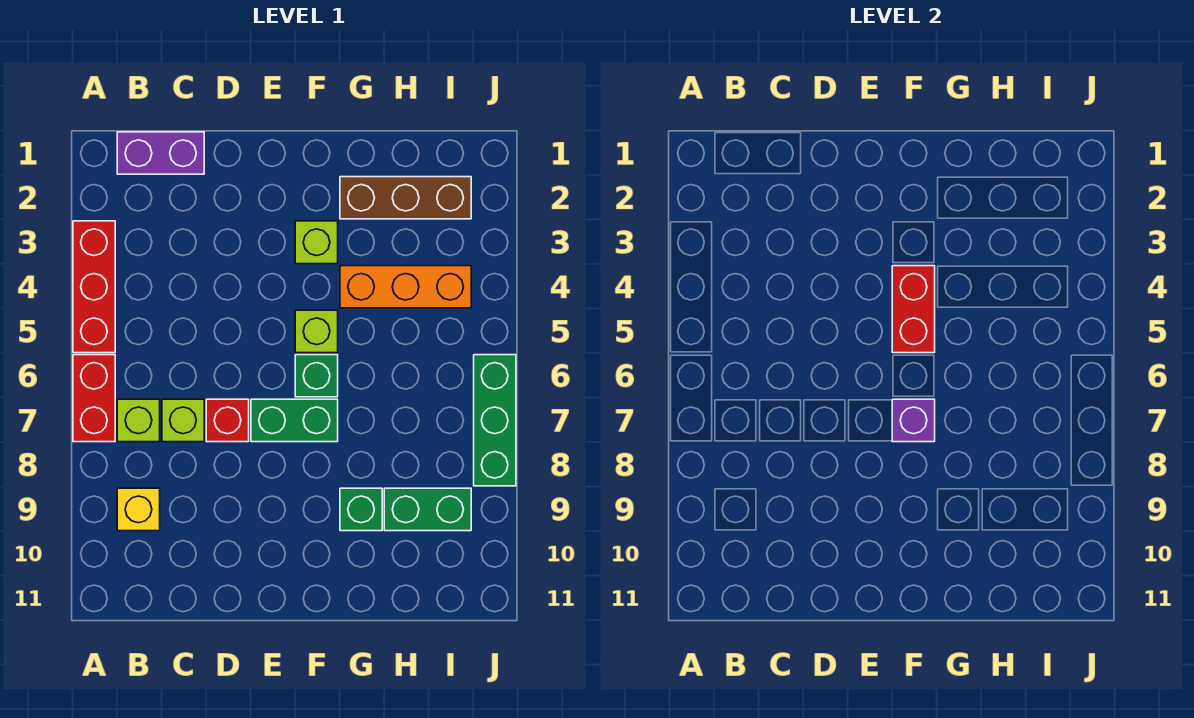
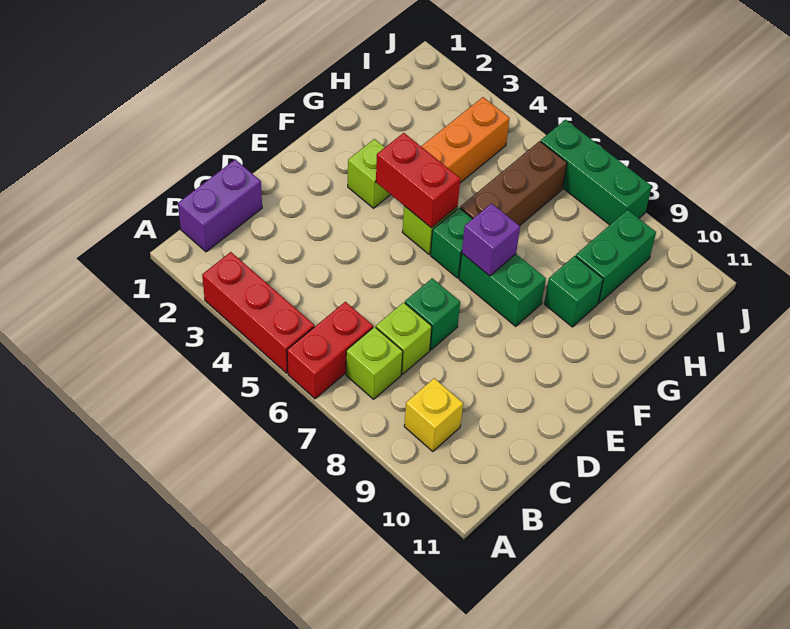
red brick A6:A7 level 1 -> red brick A6:B6 level 1
red brick D7 level 1 -> green brick D7 level 1
green brick E7:F7 level 1 -> green brick F7:F8 level 1
brown brick G2:I2 level 1 -> brown brick G6:I6 level 1

